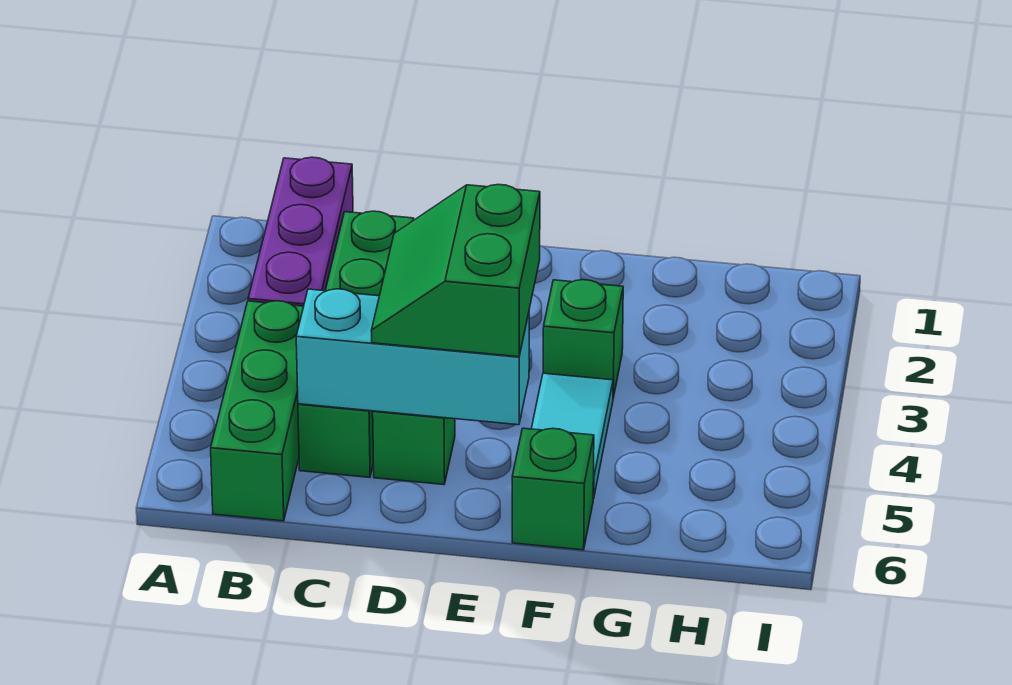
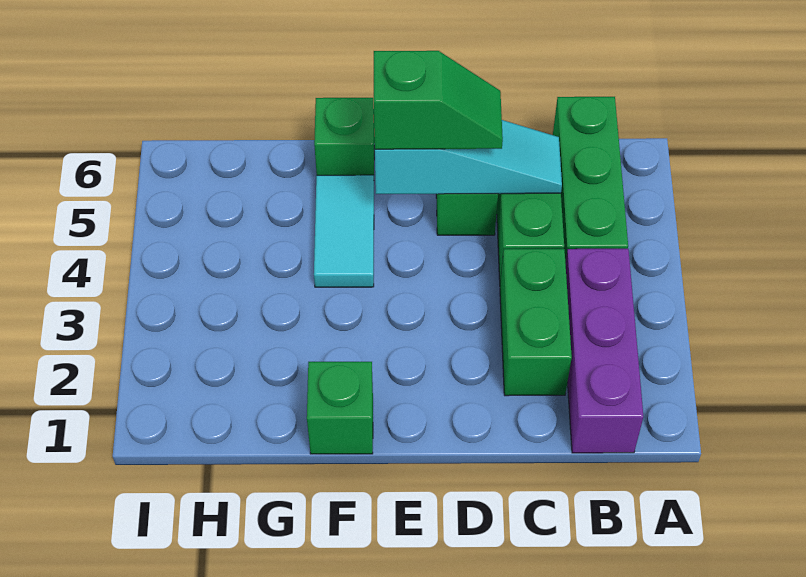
cyan brick C5:E5 level 2 -> cyan slope C5:E5 level 2 top E
green slope D4:E5 level 3 top E -> green slope D5:E5 level 3 top E
green brick F3 level 1 -> green brick F1 level 1

